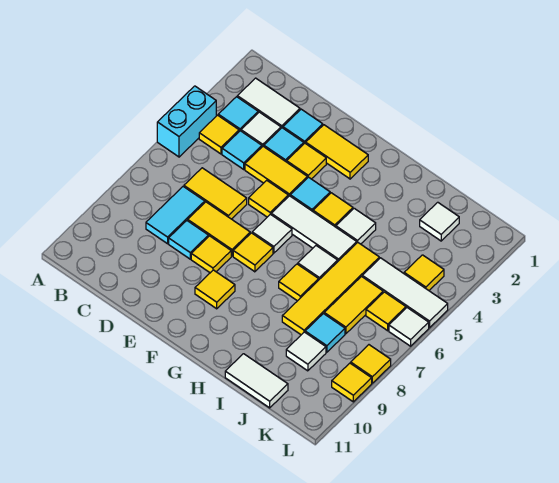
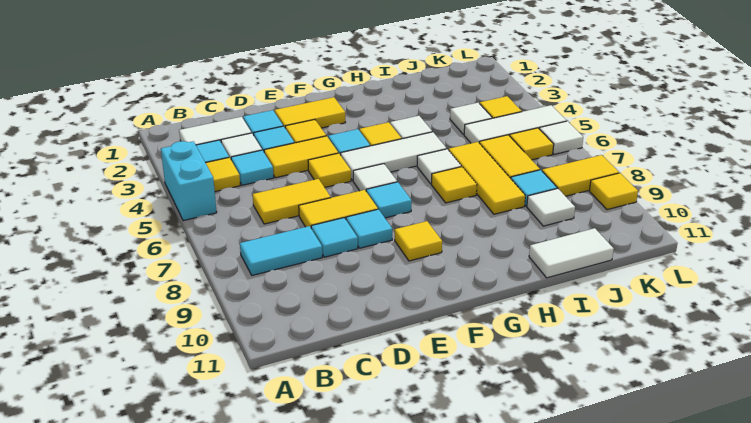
cyan tile C7:C8 level 1 -> cyan tile B8:C8 level 1
yellow tile E8 level 1 -> cyan tile E8 level 1
yellow tile F7 level 1 -> cyan tile F7 level 1
yellow tile I5:I8 level 1 -> yellow tile I6:I8 level 1
white tile J2 level 1 -> white tile J4 level 1
yellow tile L8 level 1 -> yellow tile K8:L8 level 1

